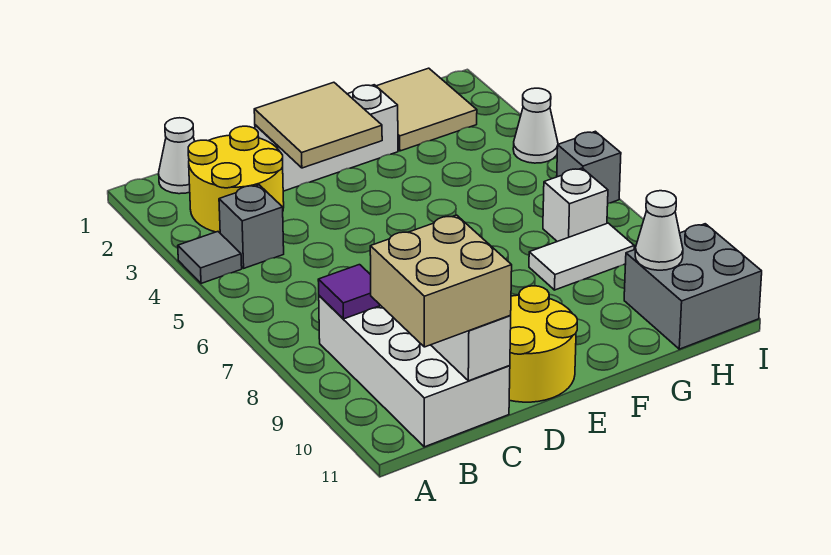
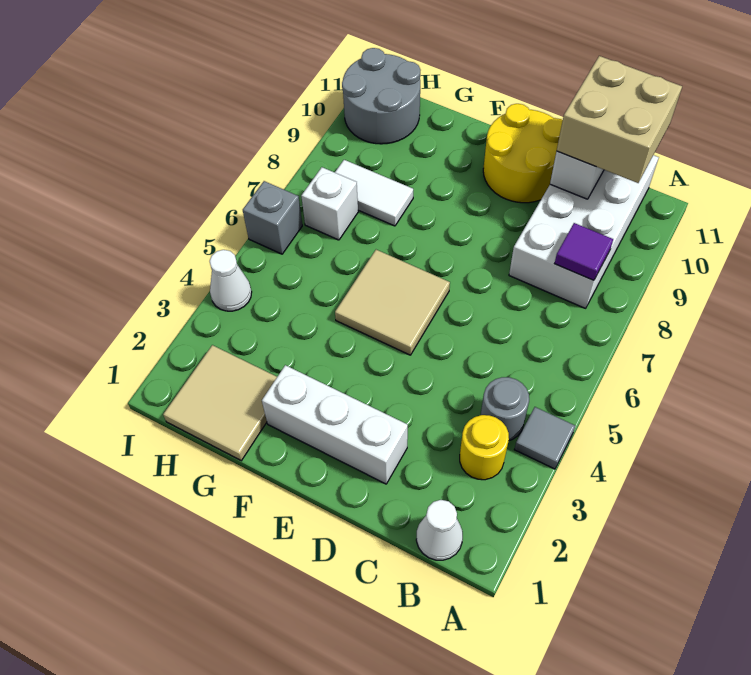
yellow round brick B2:C3 level 1 -> yellow round brick B3 level 1
grey brick B4 level 1 -> grey round brick B4 level 1
tan tile D2:E3 level 2 -> tan tile E5:F6 level 1
grey brick H10:I11 level 1 -> grey round brick H10:I11 level 1
white cone H10 level 2 -> none

